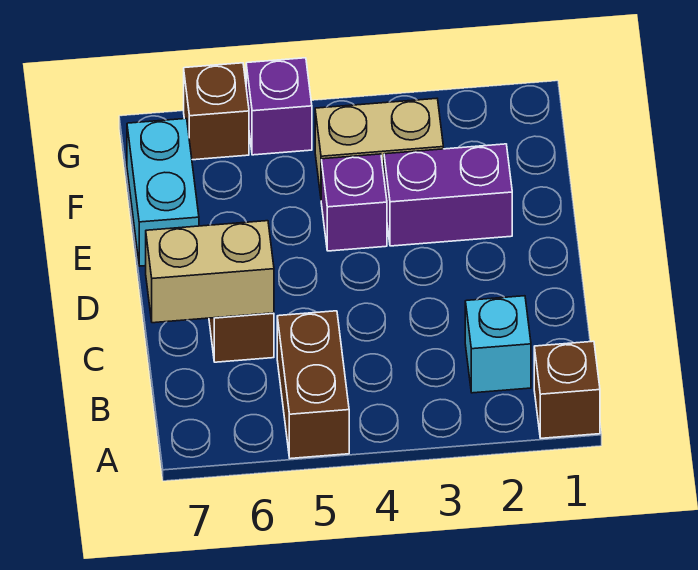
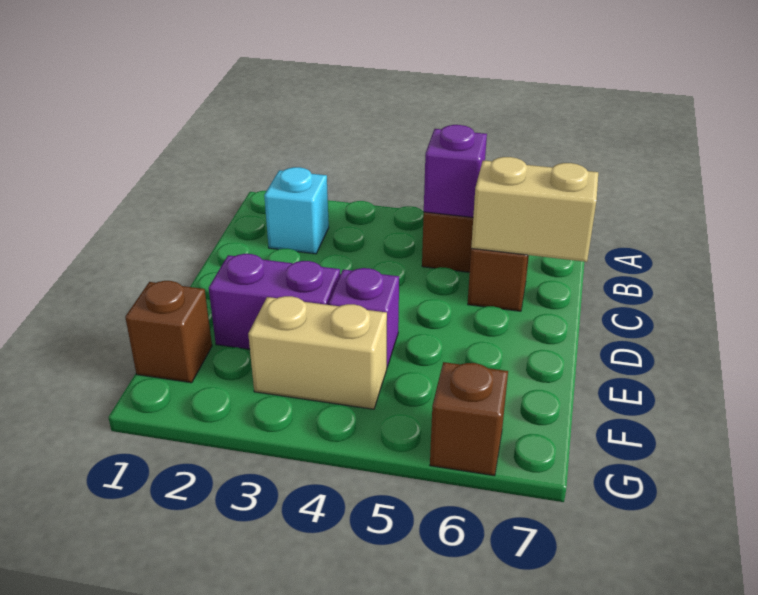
brown brick A1 level 1 -> brown brick F1 level 1
cyan brick E7:F7 level 1 -> none
purple brick G5 level 1 -> purple brick B5 level 2

